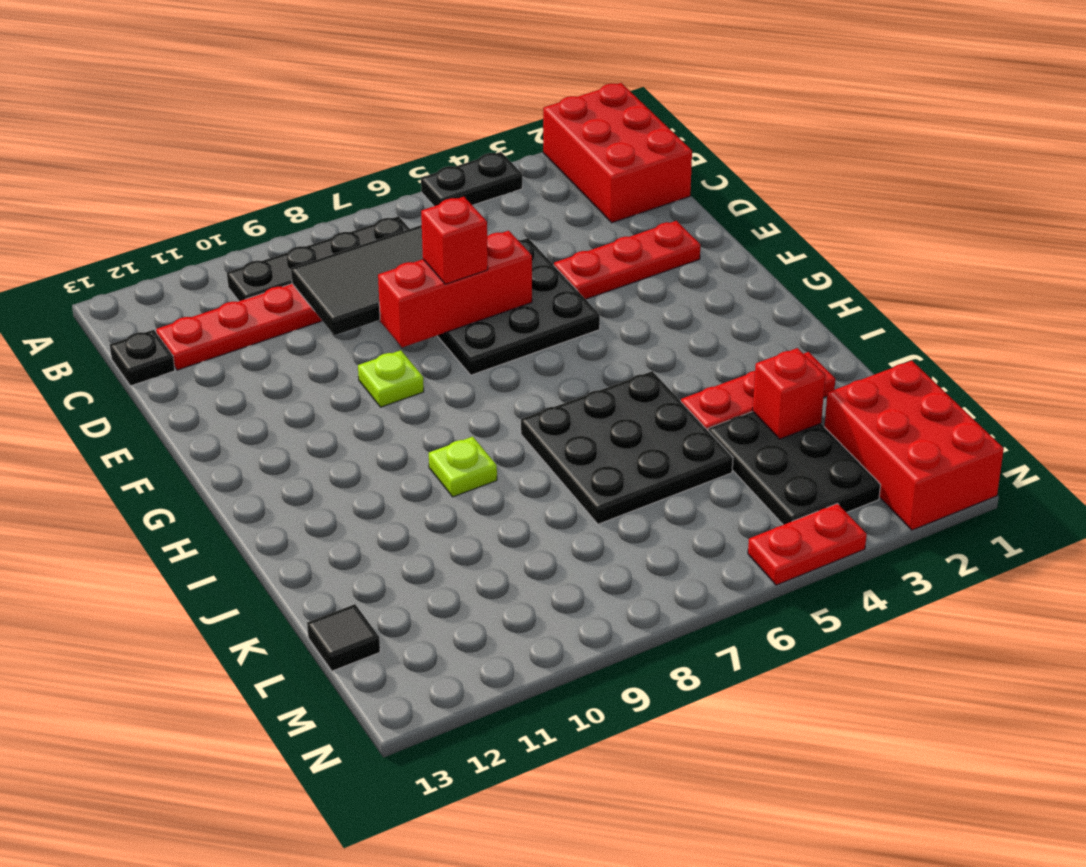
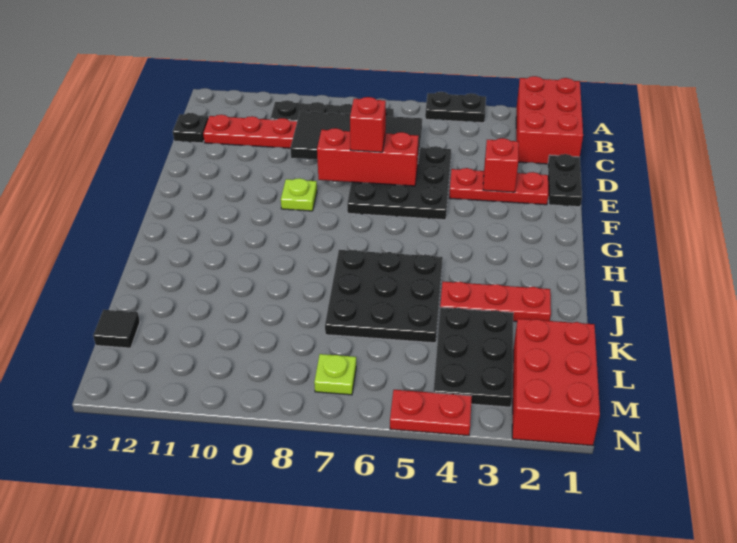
none -> black plate D1:E1 level 1
lime plate I9 level 1 -> lime plate M7 level 1
red brick K3 level 2 -> red brick E3 level 2

